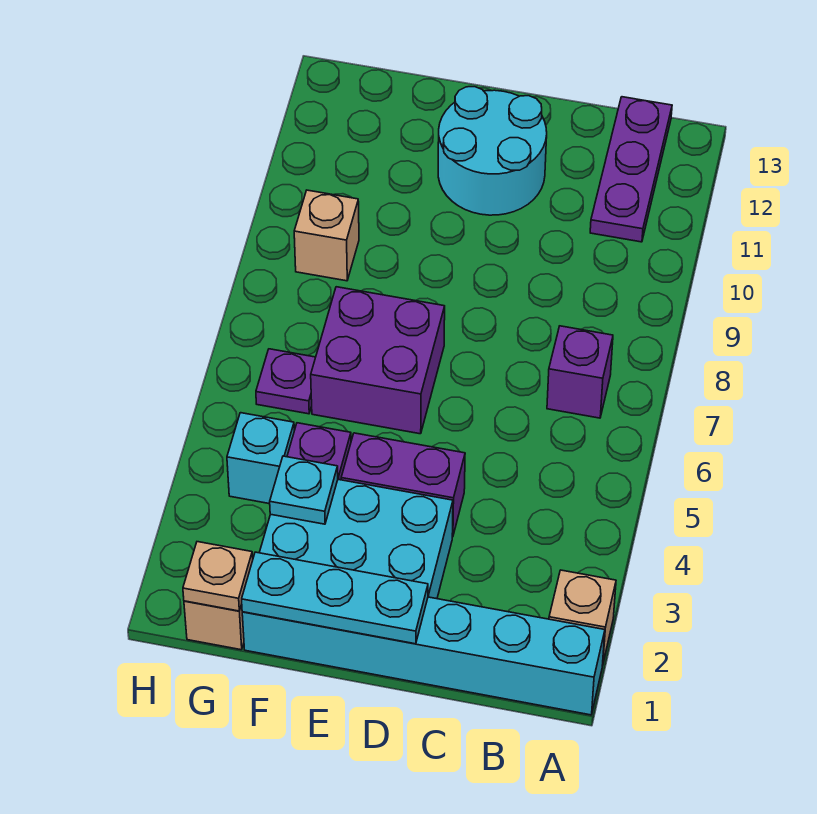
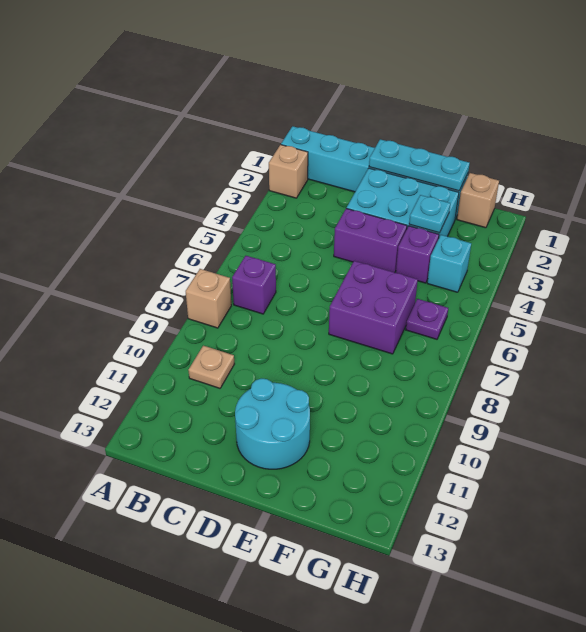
purple plate B11:B13 level 1 -> none
tan plate G1 level 2 -> tan plate B10 level 1
tan brick G9 level 1 -> tan brick A8 level 1

